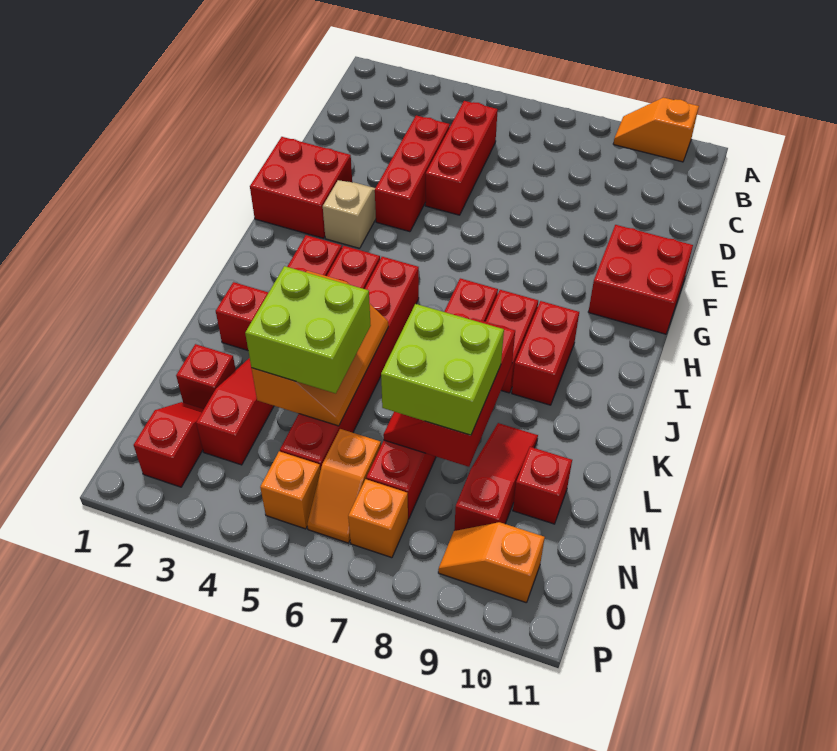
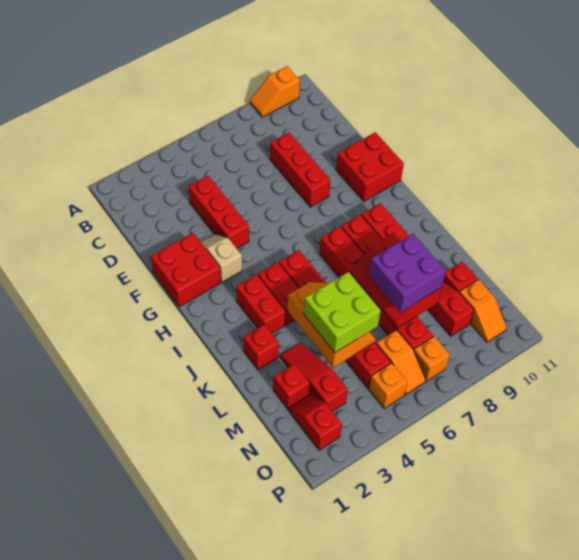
red brick C5:E5 level 1 -> red brick D8:F8 level 1
lime brick L7:M8 level 3 -> purple brick L7:M8 level 3
orange slope O9:O10 level 1 top 10 -> orange slope N10:O10 level 1 top N

